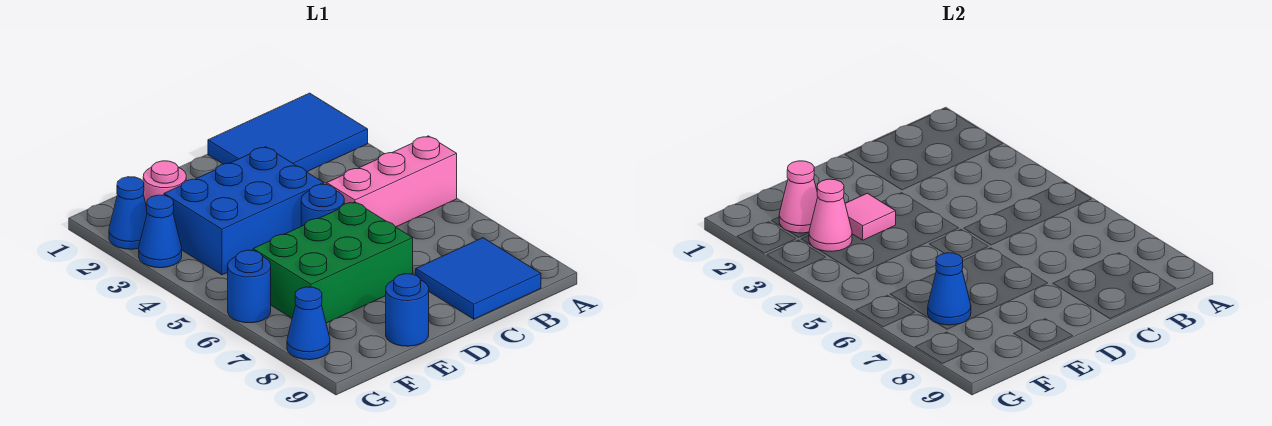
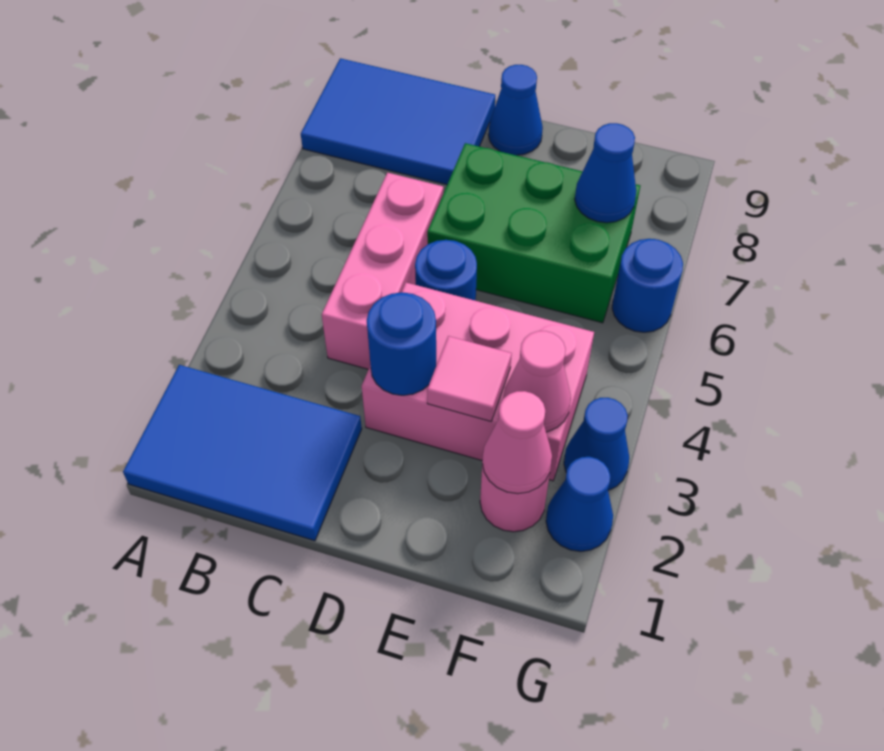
pink brick A5:C5 level 1 -> pink brick C4:C6 level 1
blue tile B8:C9 level 1 -> blue tile A8:C9 level 1
blue brick D3:F4 level 1 -> pink brick D3:F4 level 1
blue round brick E9 level 1 -> blue round brick D3 level 2
blue cone G8 level 1 -> blue cone D9 level 1

